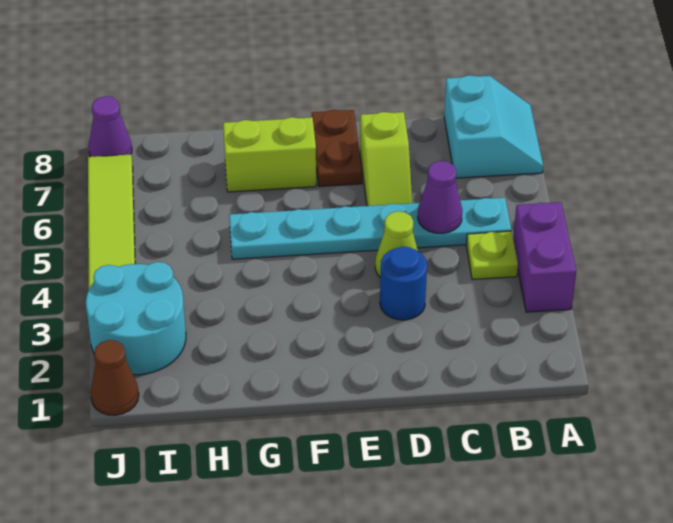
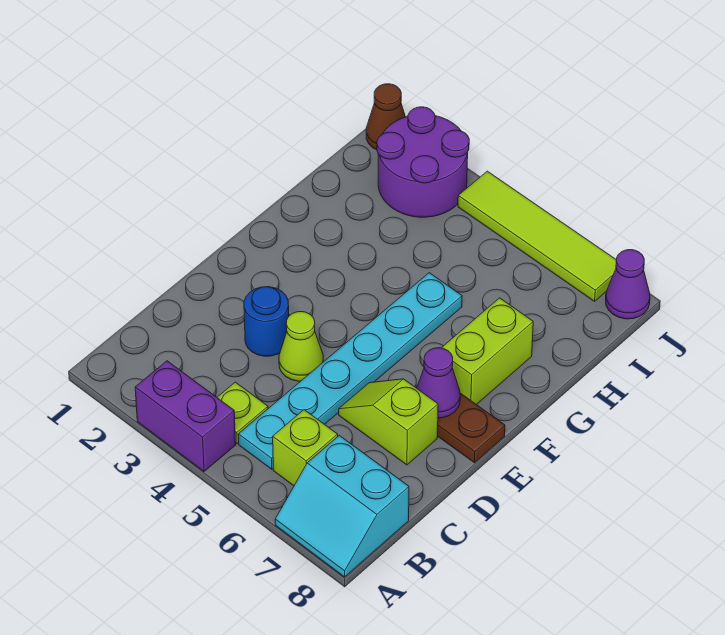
none -> lime brick B6 level 1
purple cone C5 level 2 -> purple cone E7 level 2
cyan round brick I2:J3 level 1 -> purple round brick I2:J3 level 1

